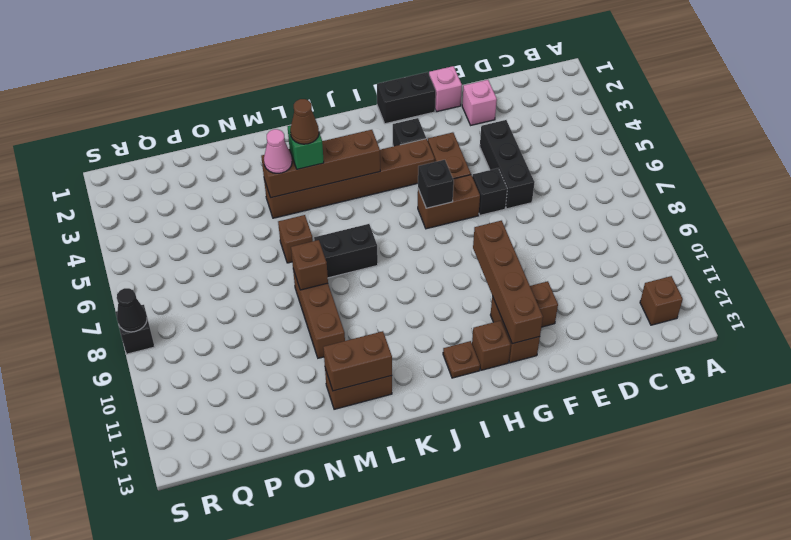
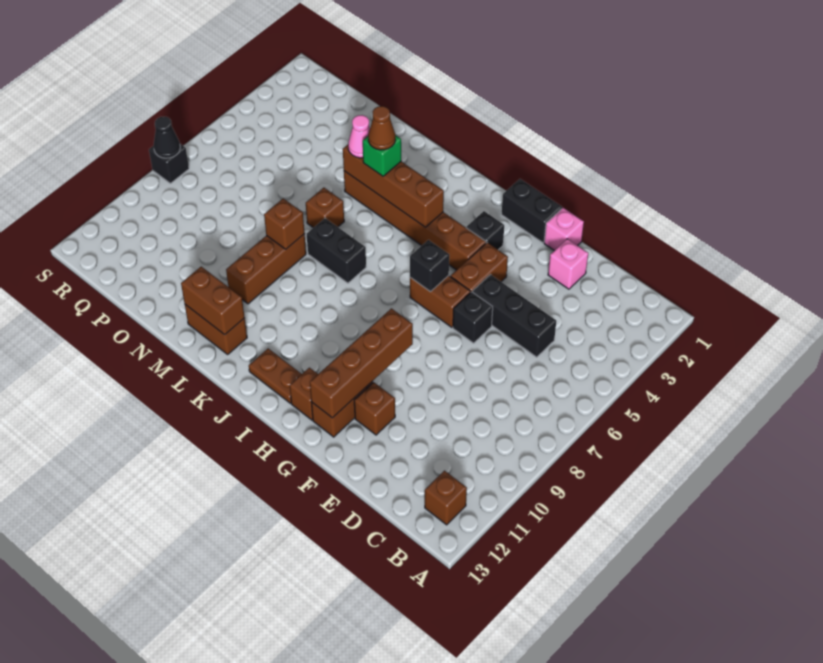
black brick E4:E6 level 1 -> black brick D5:F5 level 1
brown plate I12 level 1 -> brown plate I12:J12 level 1

